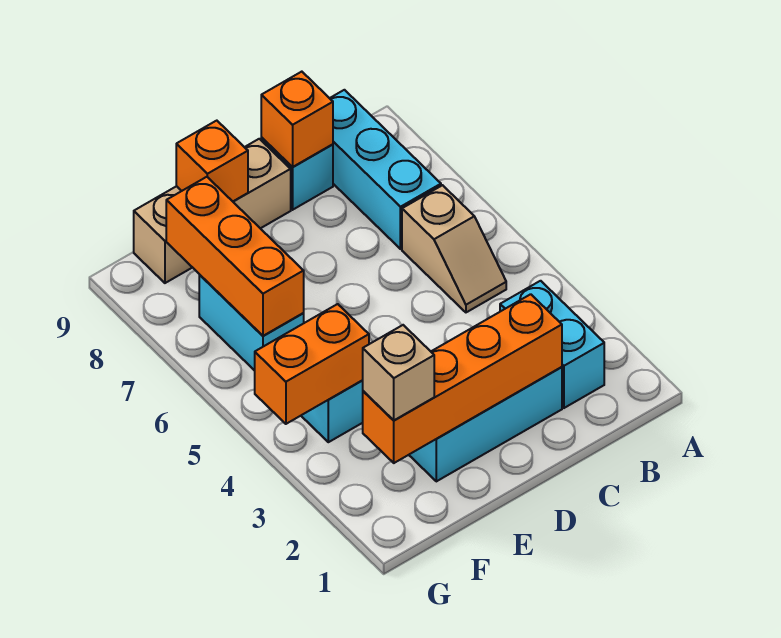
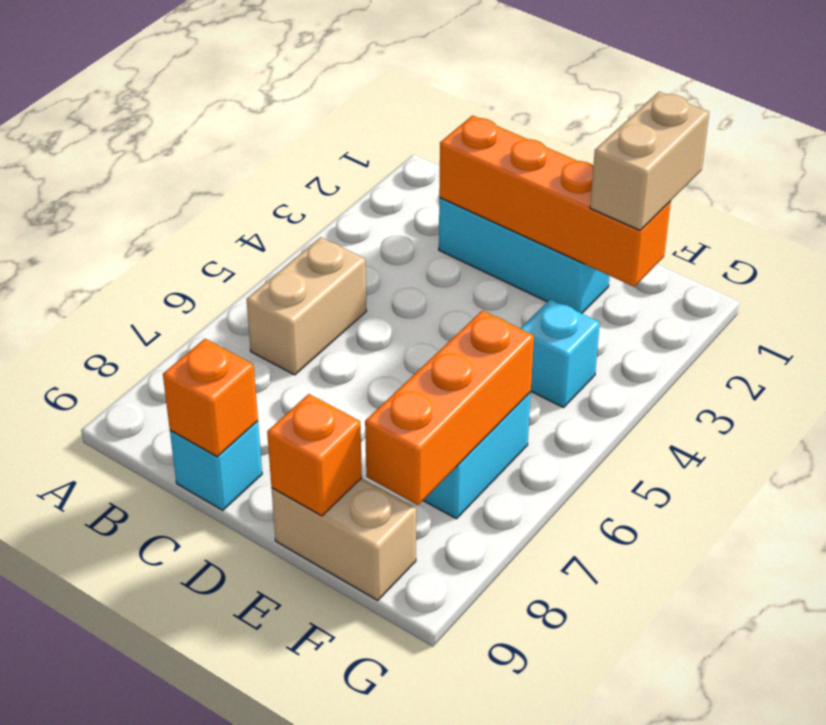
cyan brick B2:B3 level 1 -> none
tan slope B5:B6 level 1 top 6 -> tan brick B5:B6 level 1
cyan brick B7:B9 level 1 -> none
tan brick D9:F9 level 1 -> tan brick E9:F9 level 1
tan brick F2 level 3 -> tan brick F1:F2 level 3
orange brick F4:G4 level 2 -> none

